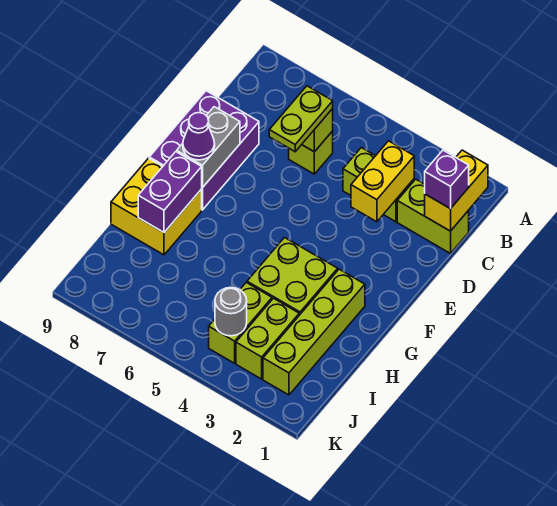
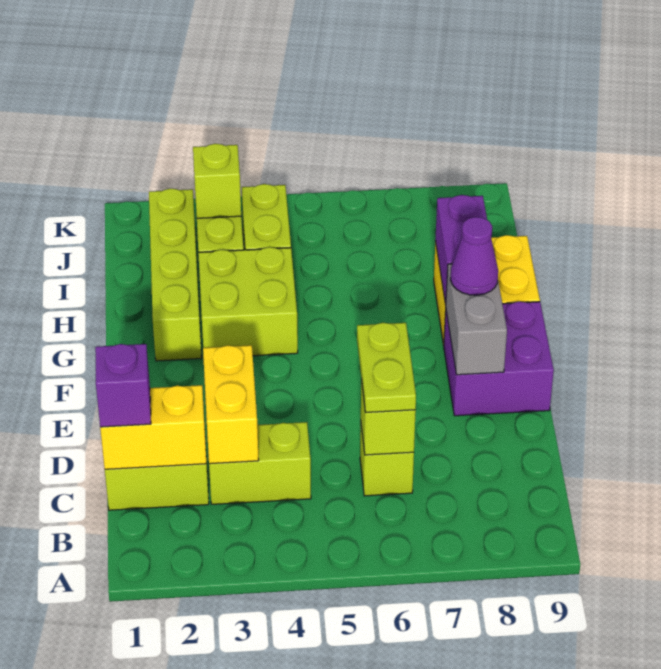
yellow brick B1:C1 level 2 -> yellow brick C1:C2 level 2
purple brick D8:F9 level 1 -> purple brick E8:F9 level 1
none -> lime brick J3 level 2
grey round brick J4 level 2 -> none

